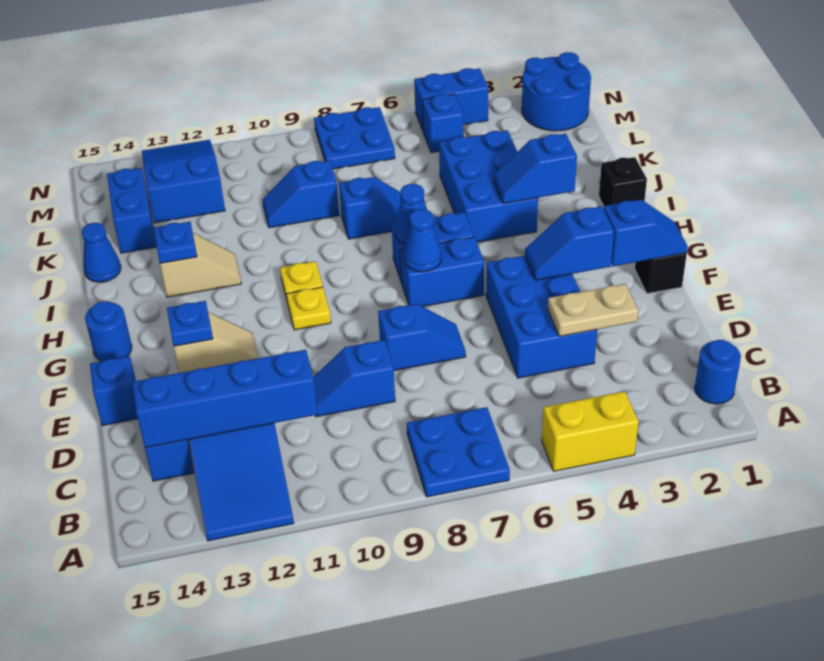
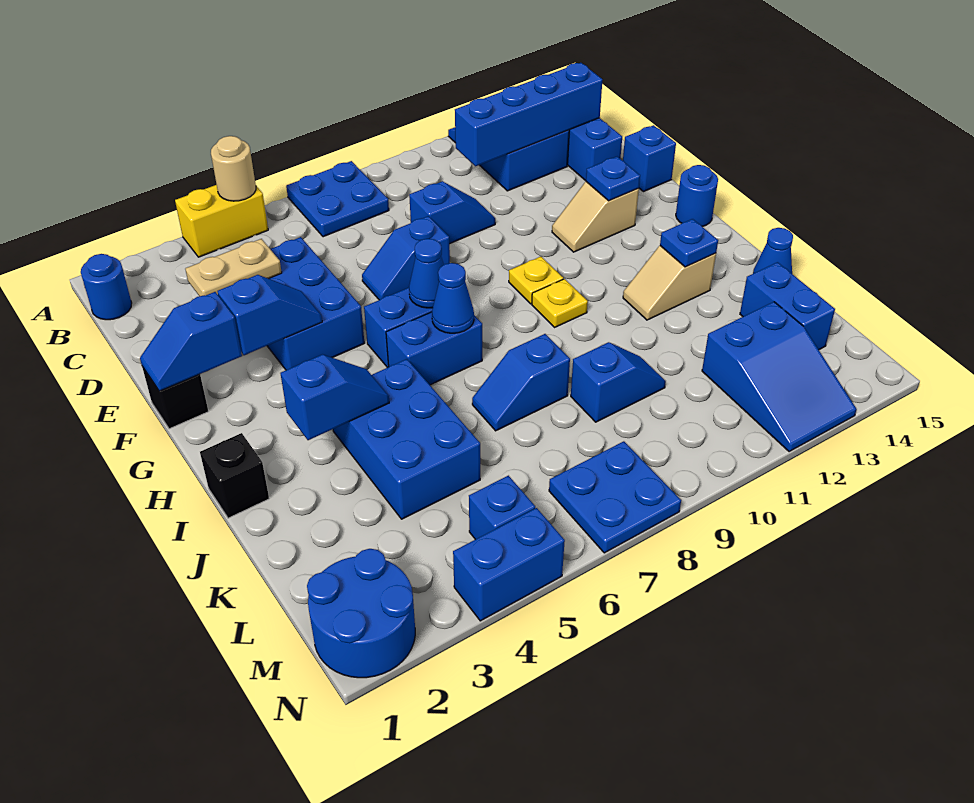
none -> tan round brick A5 level 2

